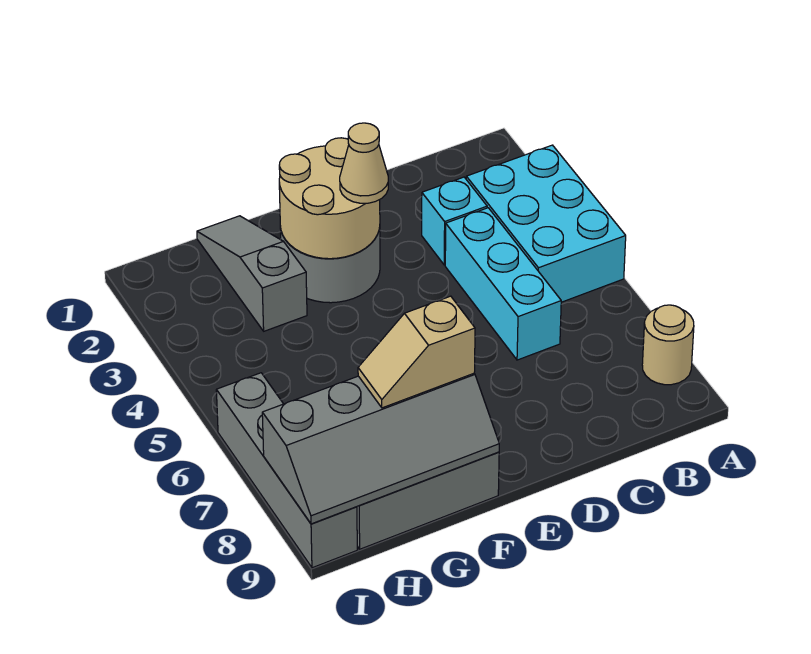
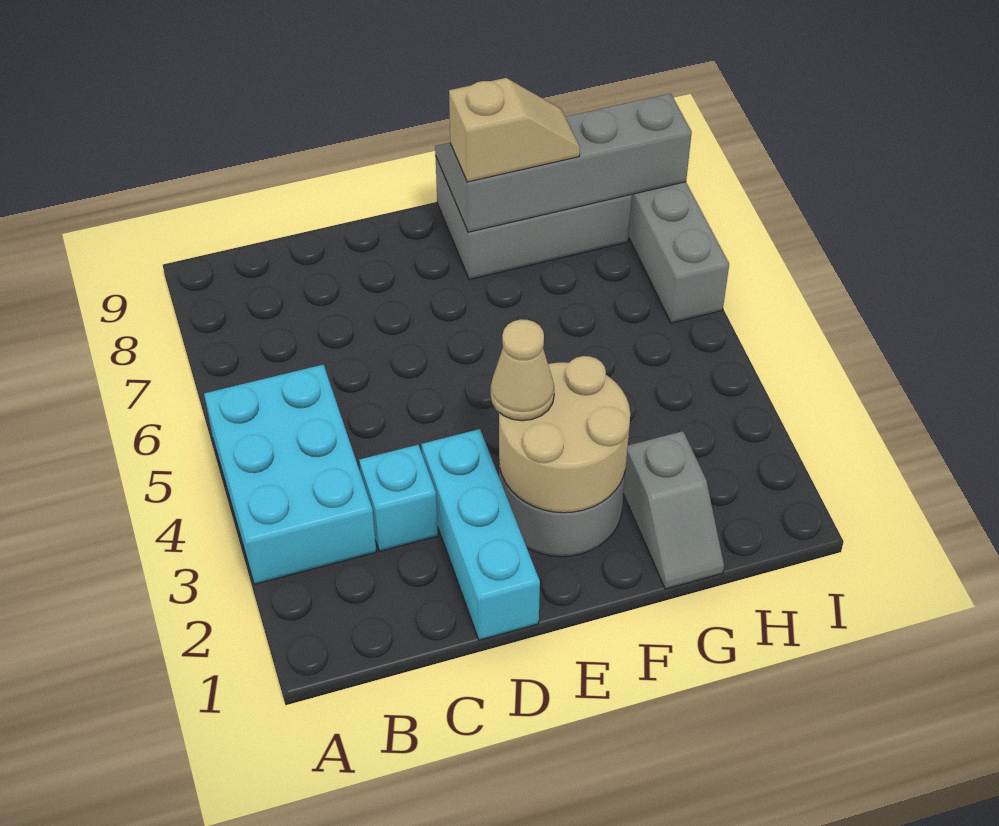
tan round brick A8 level 1 -> none
cyan brick C4:C6 level 1 -> cyan brick D1:D3 level 1
grey slope G1:G3 level 1 top 3 -> grey slope G1:G2 level 1 top 2

